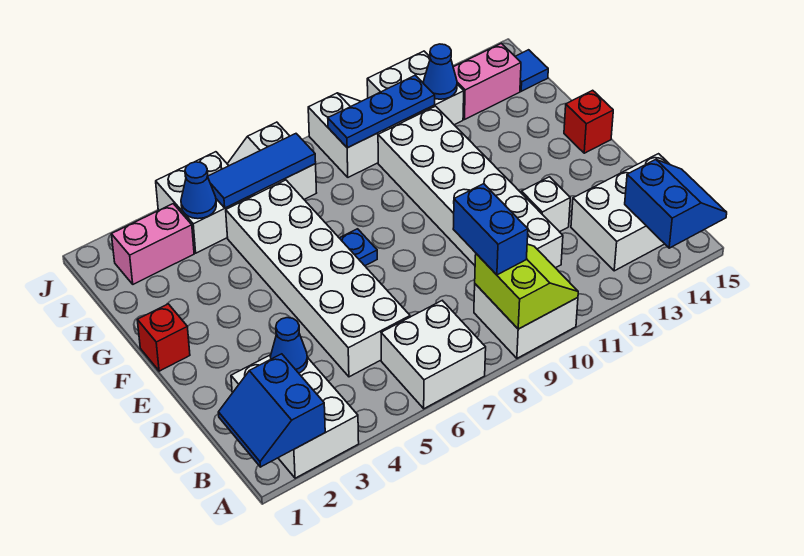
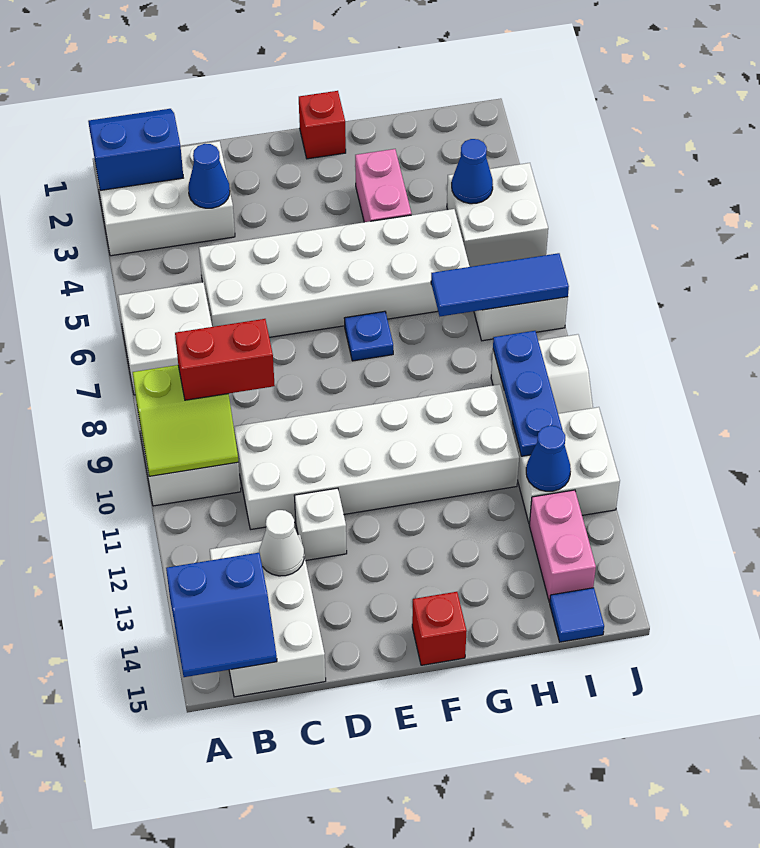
blue brick B9:C9 level 3 -> red brick B9:C9 level 3
none -> white cone C13 level 2
pink brick I2:I3 level 1 -> pink brick G3:G4 level 1
blue tile I5:I7 level 2 -> blue tile H7:J7 level 2

